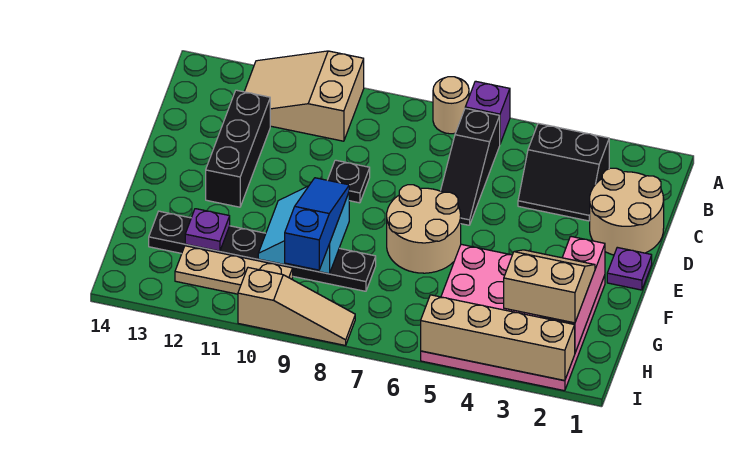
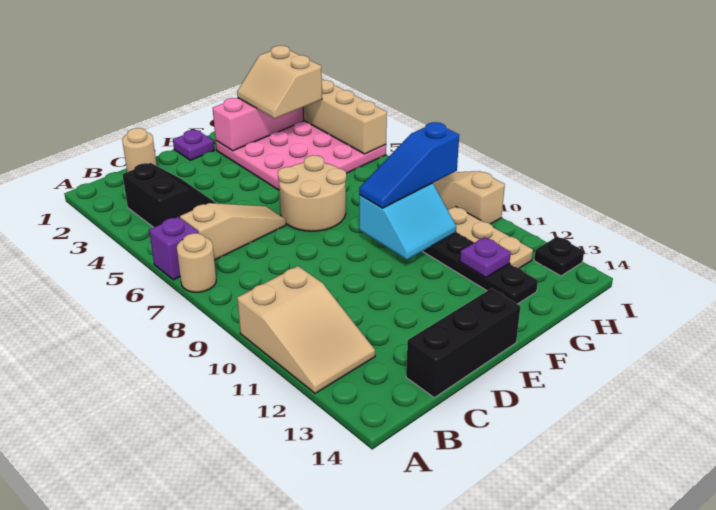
black slope B6:D6 level 1 top B -> tan slope B6:D6 level 1 top B
tan round brick C1:D2 level 1 -> tan round brick C1 level 1
black brick C12:E12 level 1 -> black brick C14:E14 level 1
black plate D9 level 1 -> black plate I13 level 1

